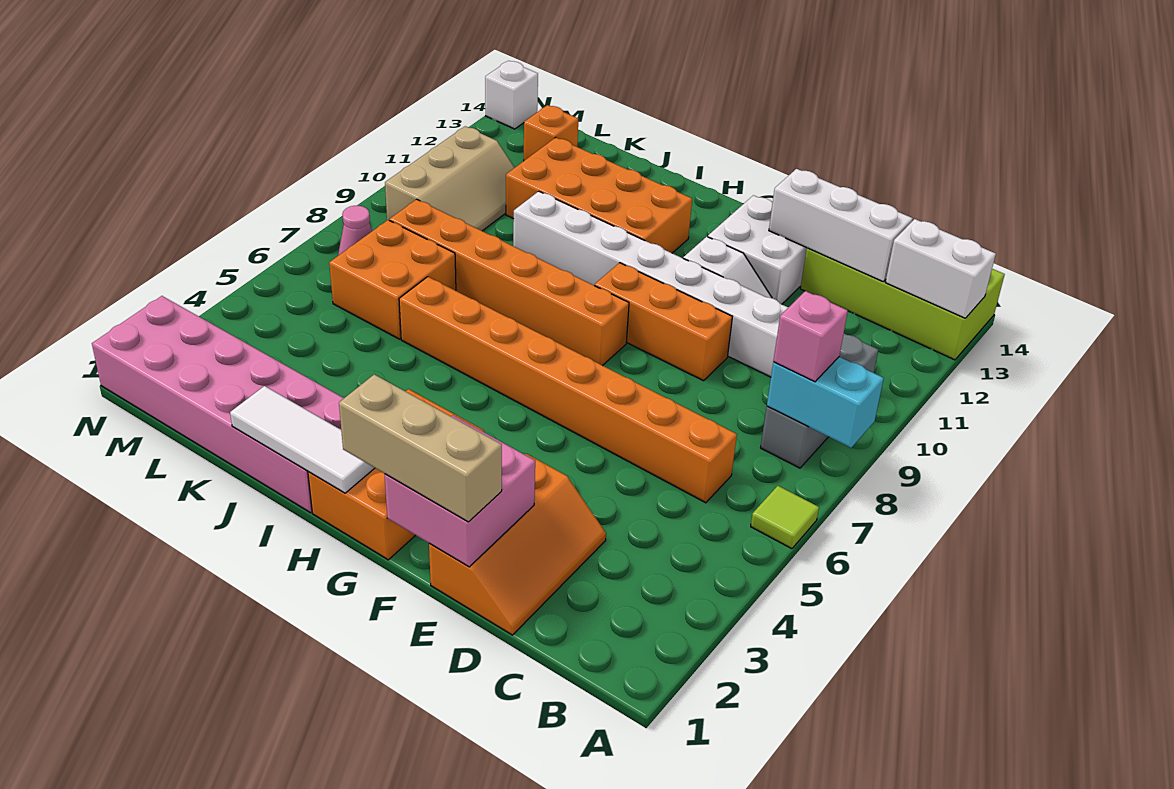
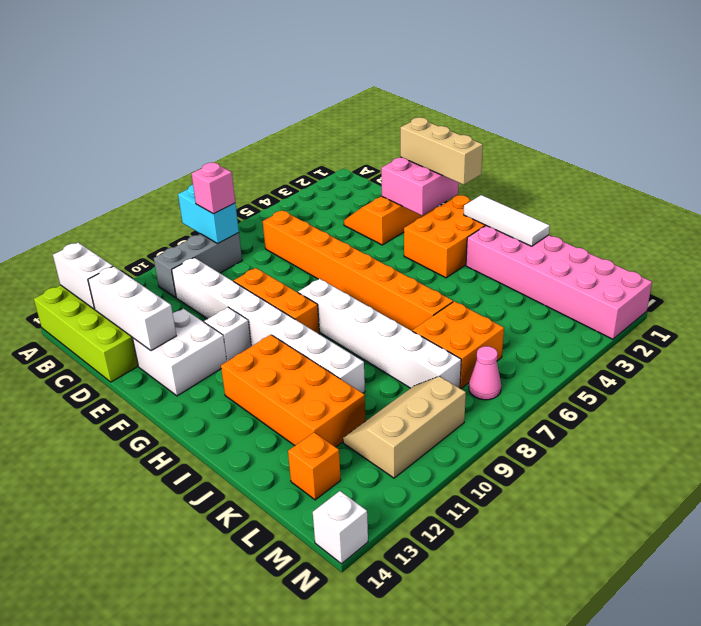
lime tile A6 level 1 -> none
orange brick G8:L8 level 1 -> white brick G8:L8 level 1

